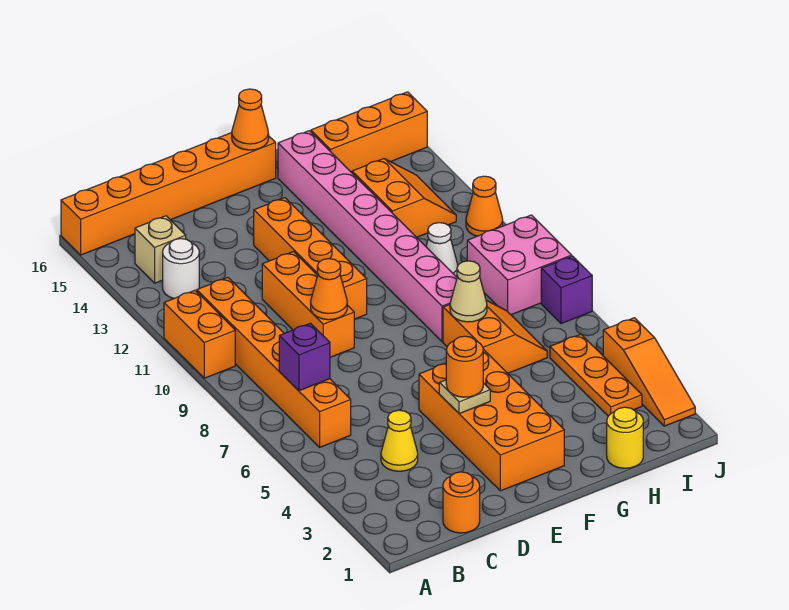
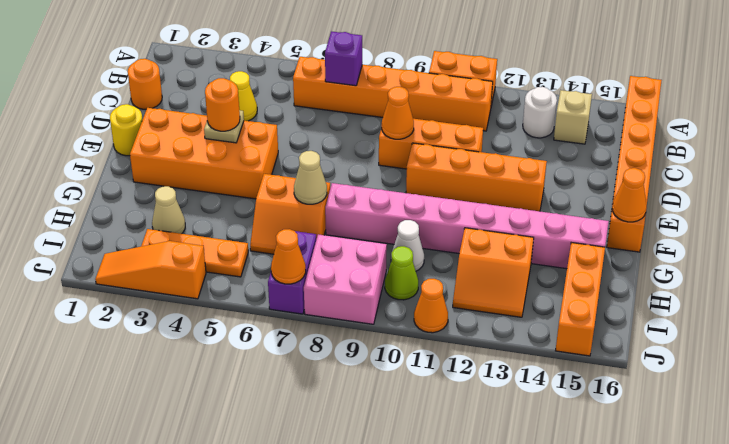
yellow round brick H1 level 1 -> yellow round brick E1 level 1
none -> tan cone H3 level 1
none -> lime cone I10 level 1
purple brick J7 level 1 -> purple brick I7:J7 level 1
none -> orange cone J7 level 2

